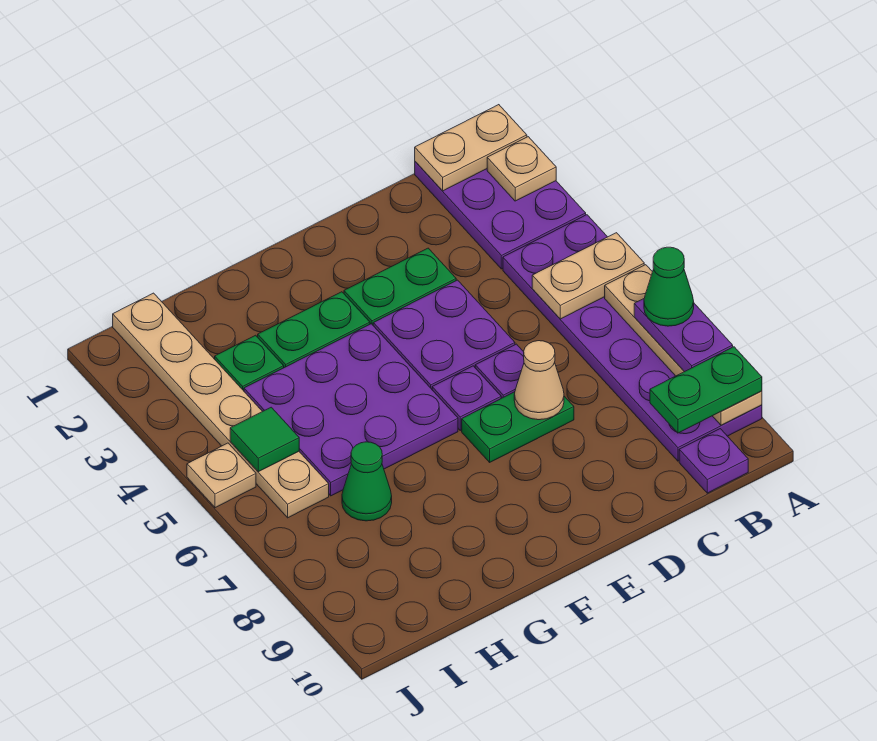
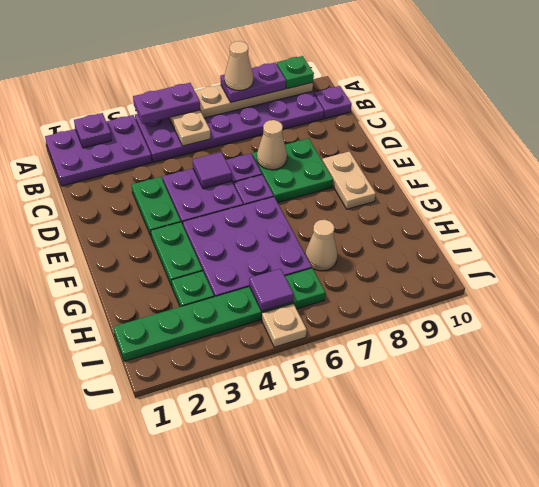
tan plate A1:B1 level 2 -> tan plate E9:F9 level 1
tan plate A2 level 2 -> purple plate A2 level 2
none -> purple plate A4:A5 level 3
green cone A7 level 4 -> tan cone A7 level 4
green plate A9:B9 level 3 -> green plate A9 level 3
none -> purple tile D5 level 2
green plate D7:E7 level 1 -> green plate D7:E8 level 1
green cone H7 level 1 -> tan cone H7 level 1
tan plate I1:I6 level 1 -> green plate I1:I6 level 1
green tile I5 level 2 -> purple tile I5 level 2

